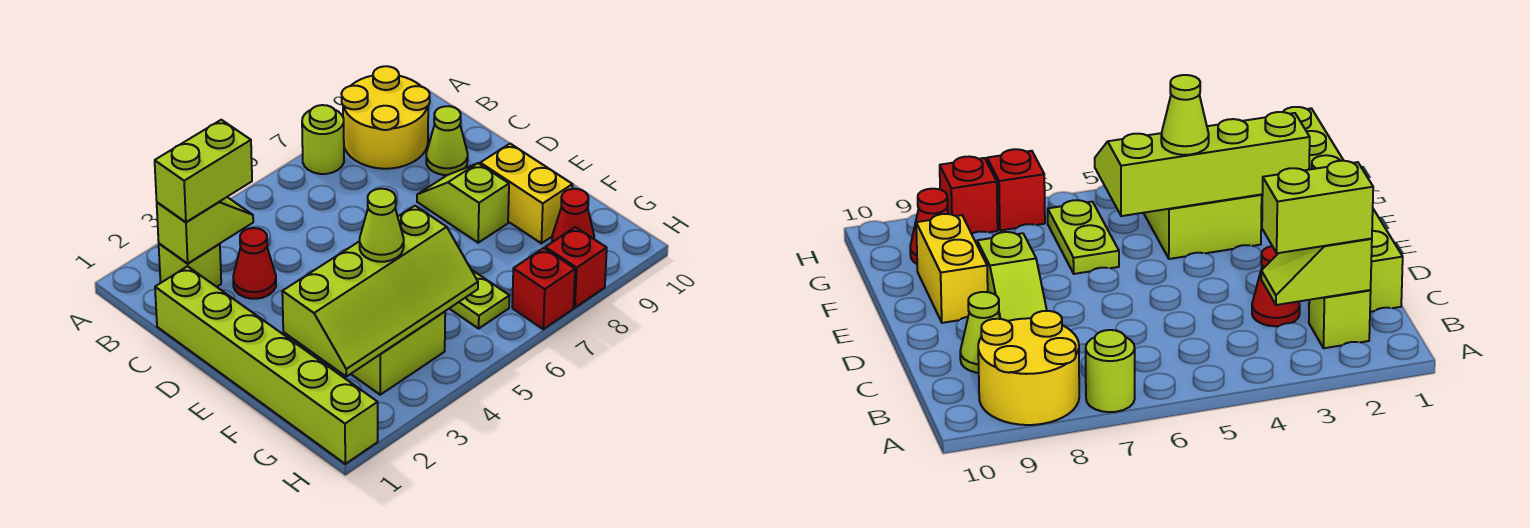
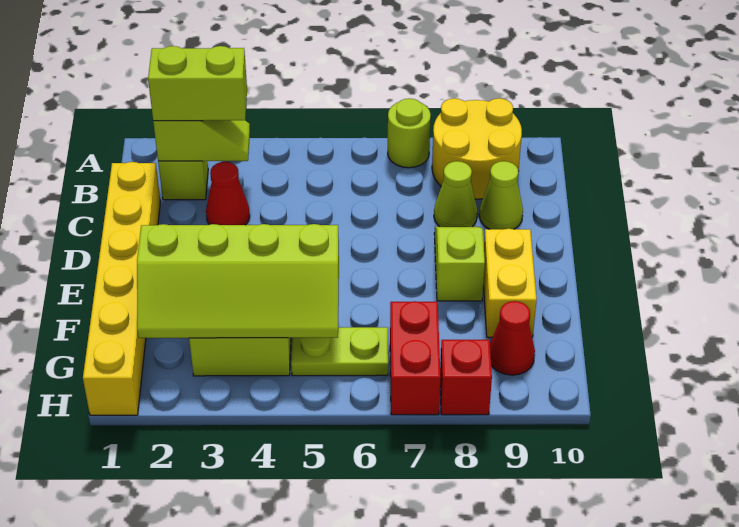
lime brick C1:H1 level 1 -> yellow brick C1:H1 level 1
lime cone F4 level 3 -> lime cone C8 level 1
lime plate F6:G6 level 1 -> lime plate G5:G6 level 1
red brick H7 level 1 -> red brick G7:H7 level 1

